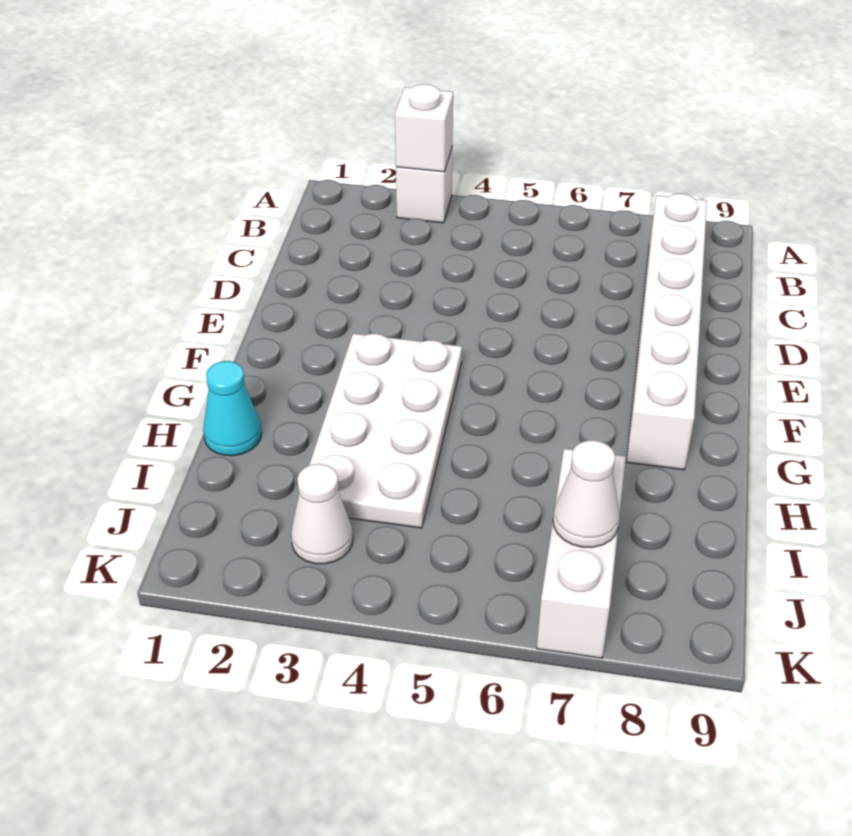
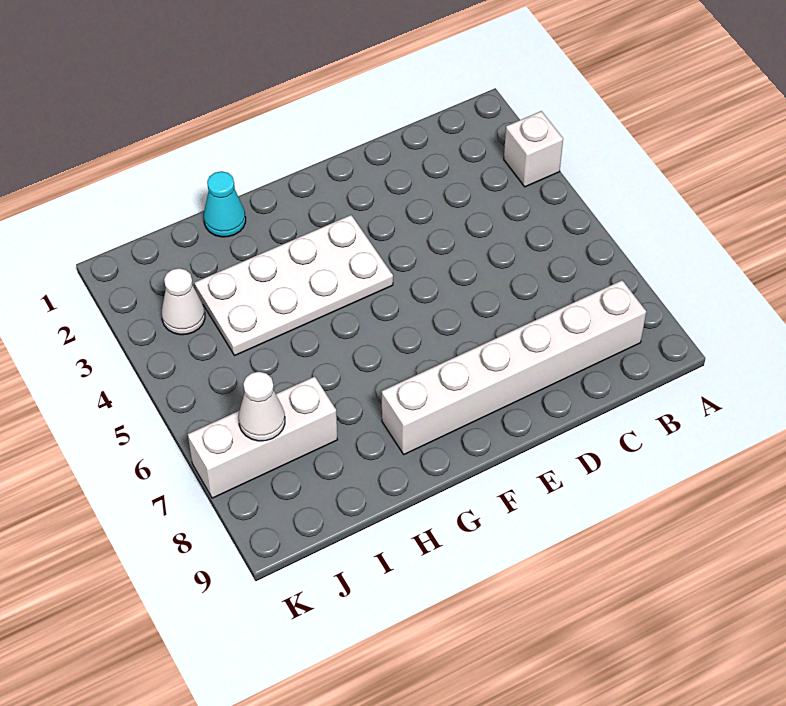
white brick A3 level 2 -> none

